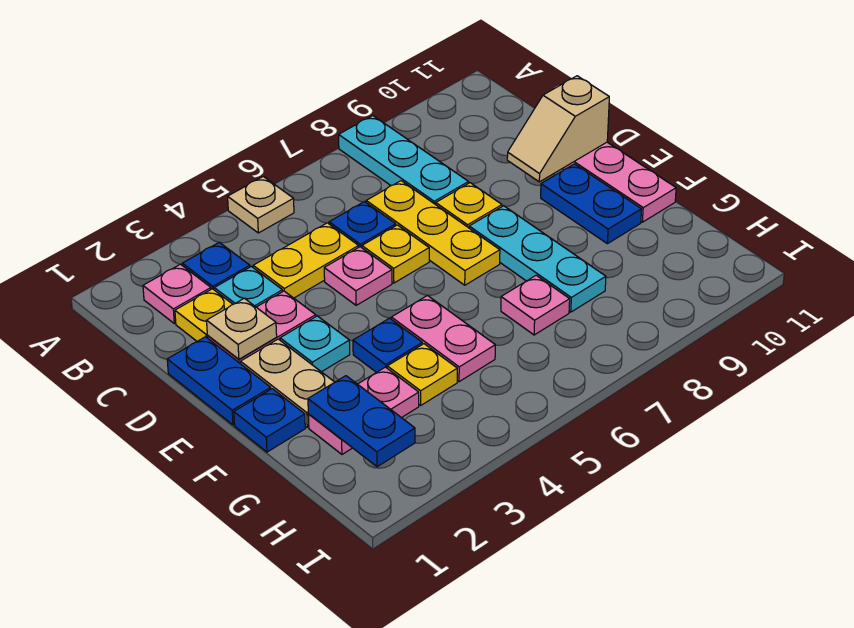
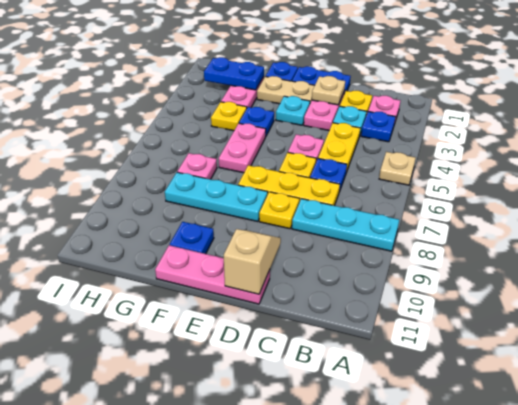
blue plate E10:F10 level 1 -> blue plate F10 level 1
pink plate F5:G5 level 1 -> pink plate F5:F6 level 1

